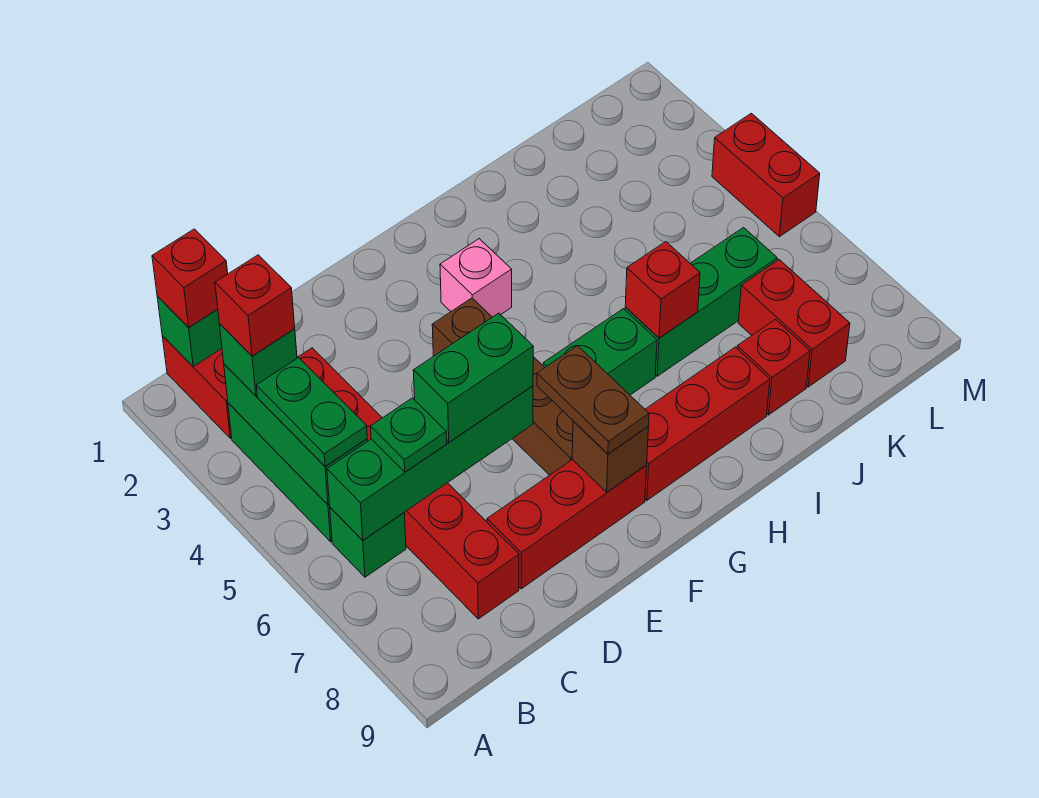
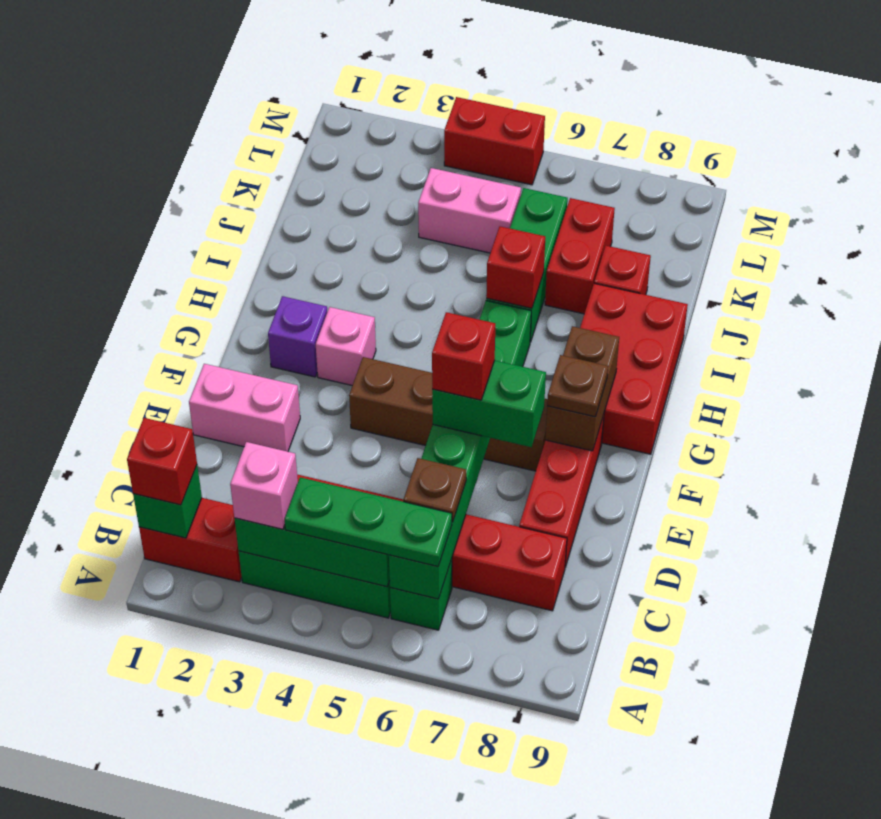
green brick B3 level 3 -> pink brick B3 level 3
red brick B3 level 4 -> red brick E6 level 4
green plate B4:B5 level 3 -> green plate B4:B6 level 3
green plate C6 level 3 -> brown plate C6 level 3
green brick D6:E6 level 3 -> green brick E6:E7 level 3
none -> pink brick E1:E2 level 1
brown plate F7:F8 level 3 -> brown plate F8 level 3
brown brick F8 level 2 -> brown brick F8:G8 level 2
none -> purple brick G2 level 1
red brick G8:I8 level 1 -> red brick G8:I9 level 1
none -> pink brick K4:K5 level 1
red brick K7:K8 level 1 -> red brick J7:K7 level 1

